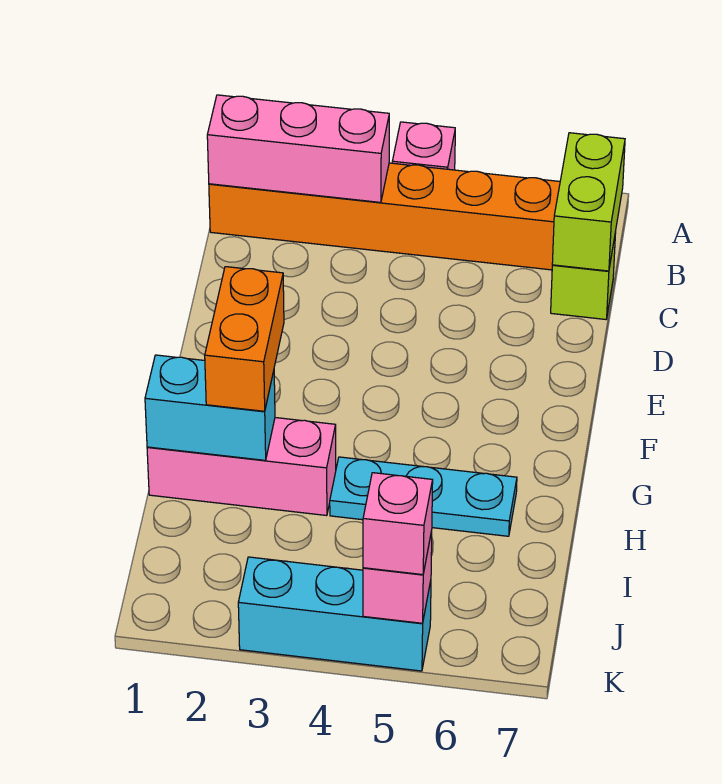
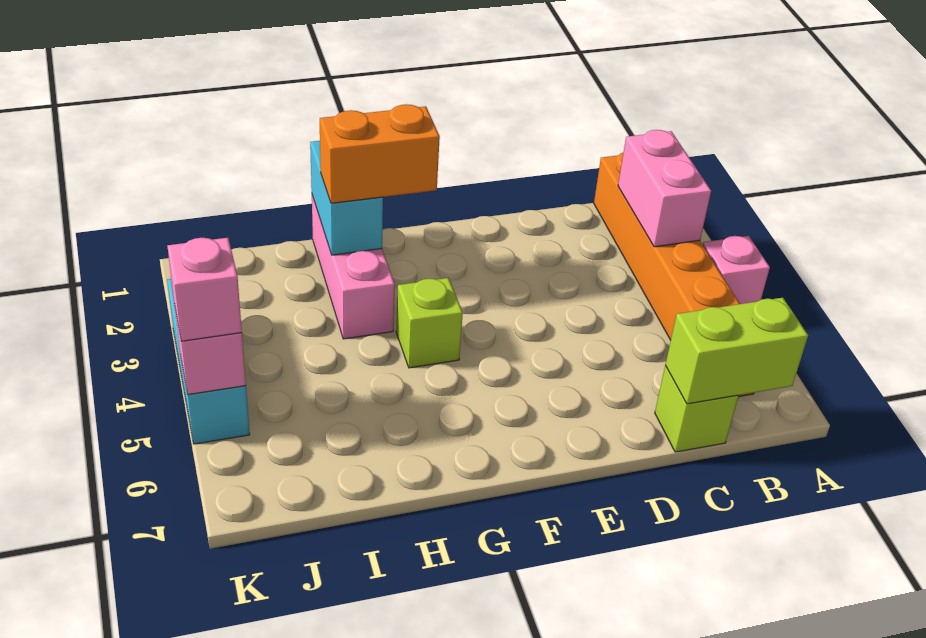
pink brick B1:B3 level 2 -> pink brick B2:B3 level 2
none -> lime brick G4 level 1
cyan plate H4:H6 level 1 -> none

